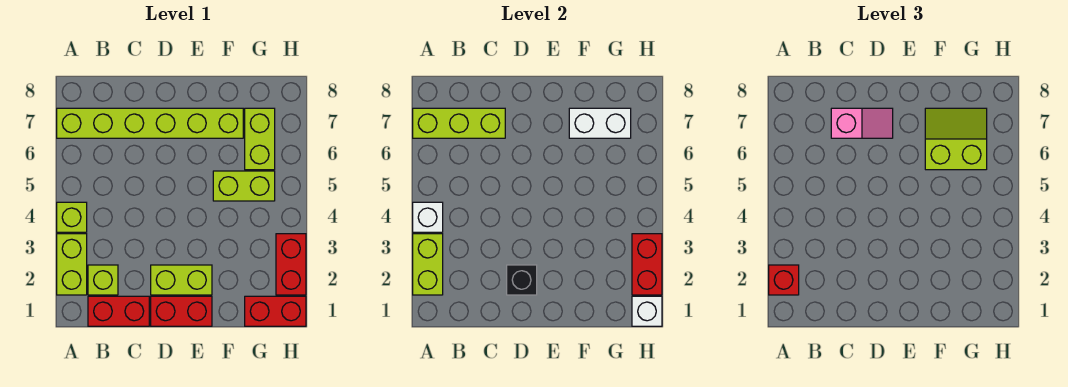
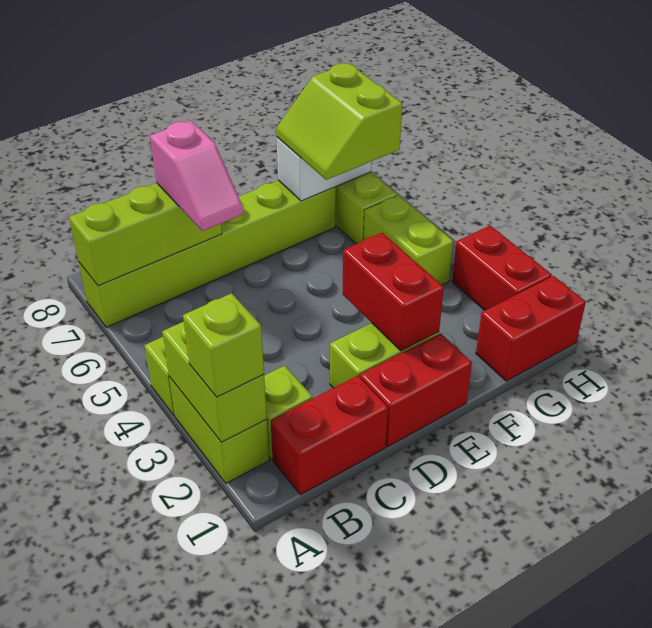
red brick A2 level 3 -> lime brick A2 level 3
white brick A4 level 2 -> none
pink slope C7:D7 level 3 top C -> pink slope C6:C7 level 3 top 7
black brick D2 level 2 -> none
lime brick F5:G5 level 1 -> lime brick G4:G5 level 1
lime slope F6:G7 level 3 top 6 -> lime slope F6:G7 level 3 top G
white brick H1 level 2 -> none
red brick H2:H3 level 2 -> red brick E2:E3 level 2

